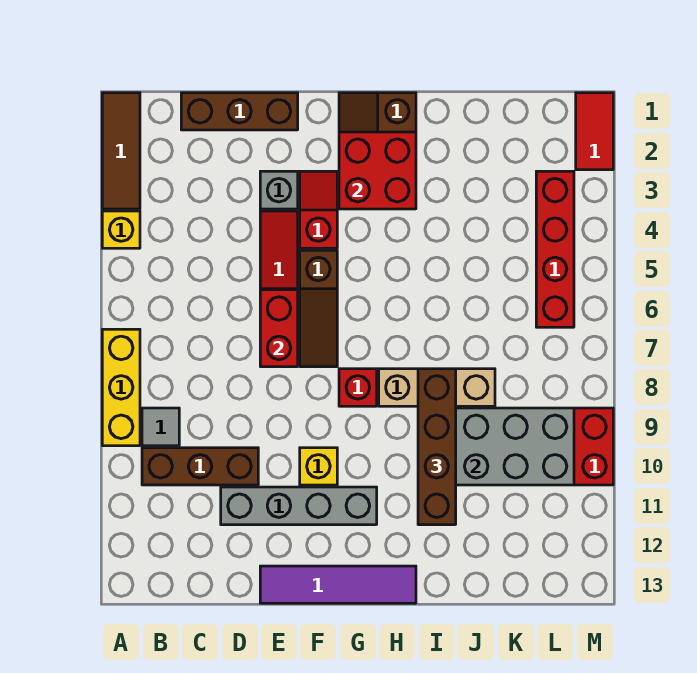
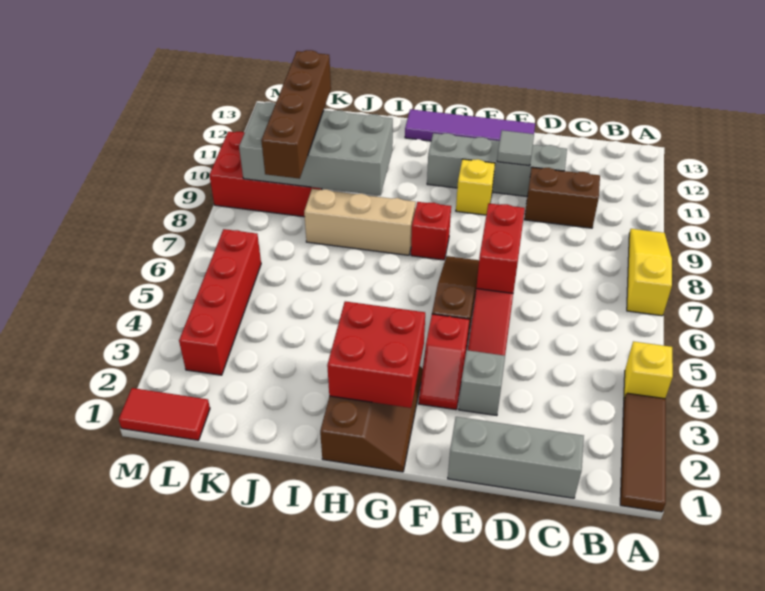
yellow brick A7:A9 level 1 -> yellow slope A7:A9 level 1 top 7
grey tile B9 level 1 -> grey tile E11 level 2
brown brick B10:D10 level 1 -> brown brick C10:D10 level 1
brown brick C1:E1 level 1 -> grey brick C1:E1 level 1
brown brick I8:I11 level 3 -> brown brick K8:K11 level 3
red tile M1:M2 level 1 -> red tile L1:M1 level 1

